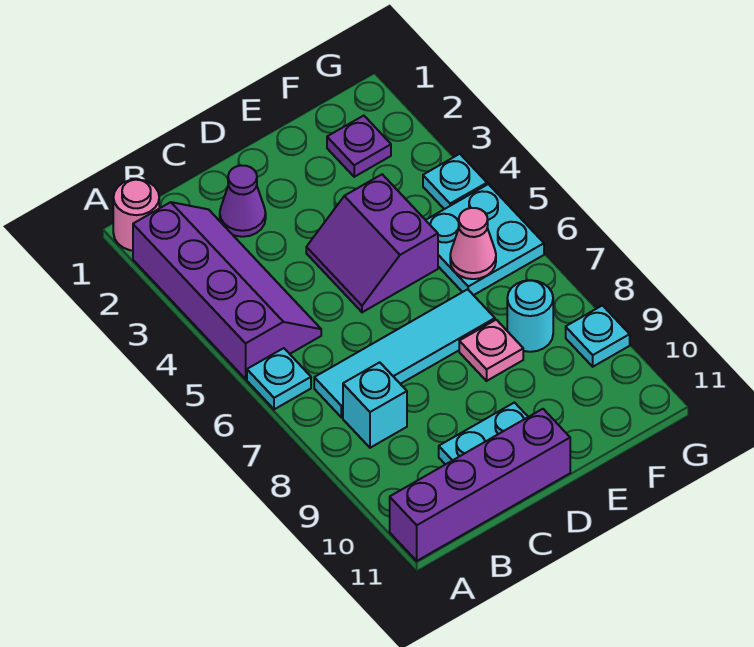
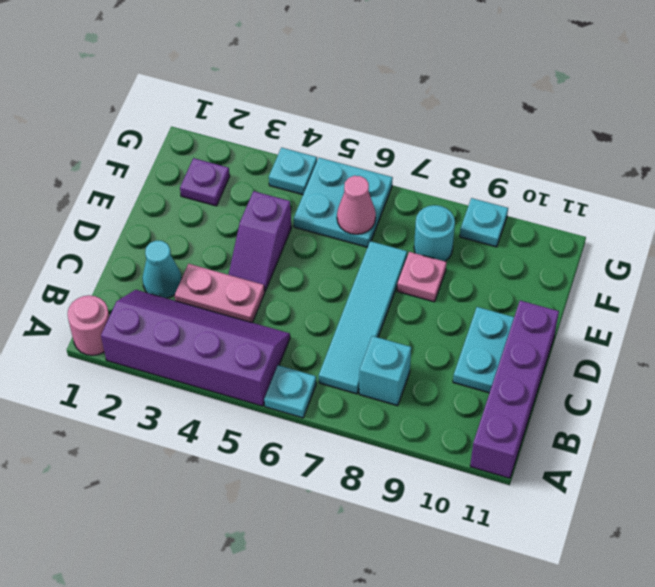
purple cone C2 level 1 -> cyan cone C2 level 1
none -> pink plate C3:C4 level 1
purple slope D4:E5 level 1 top E -> purple slope D4:E4 level 1 top E

